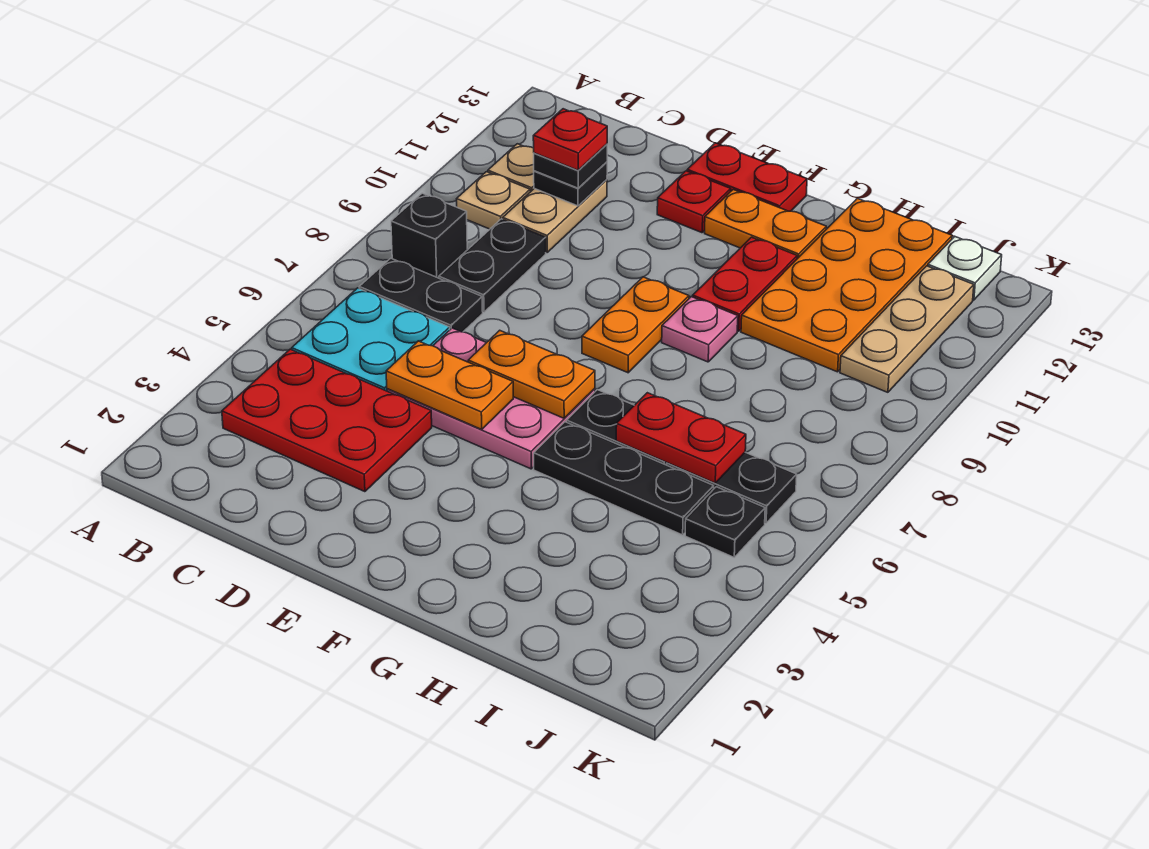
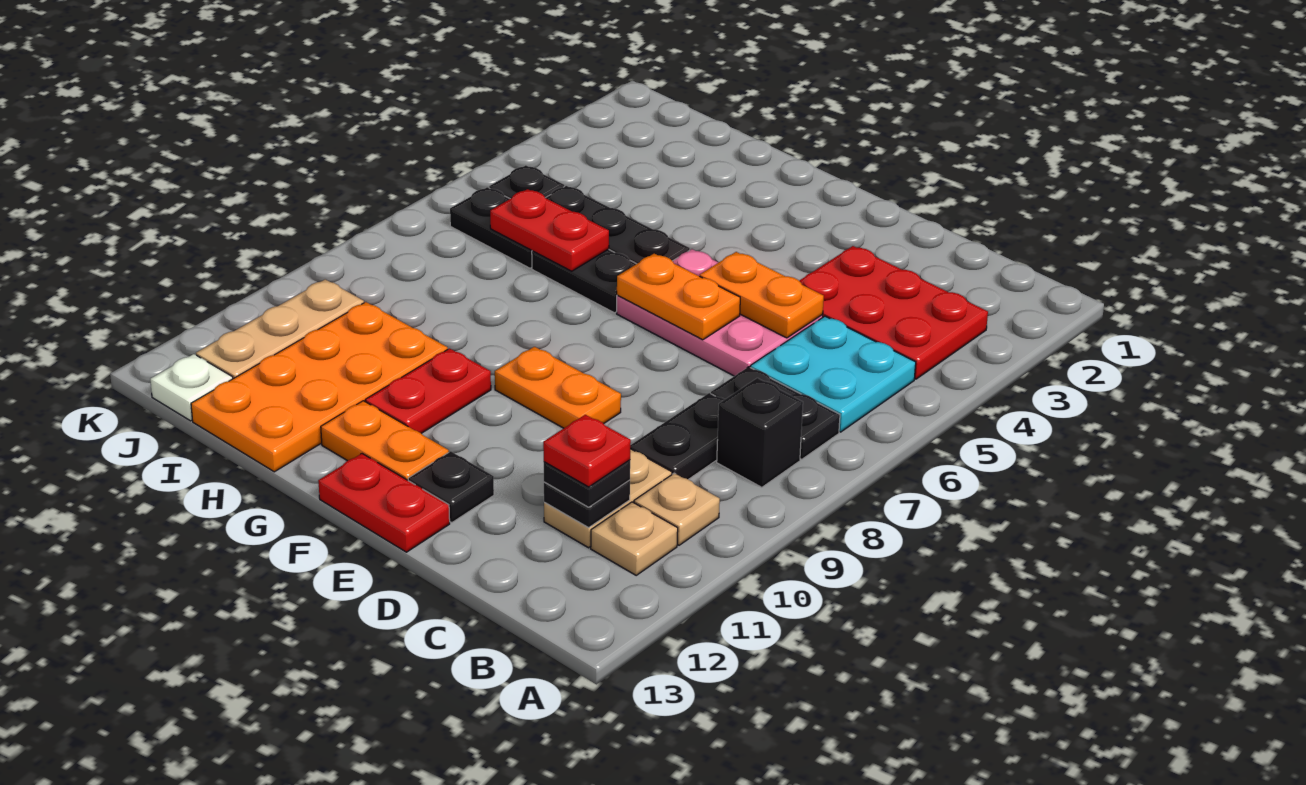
red plate E12 level 1 -> black plate E12 level 1
orange plate F8:F9 level 1 -> orange plate E9:F9 level 1
pink plate G9 level 1 -> none

